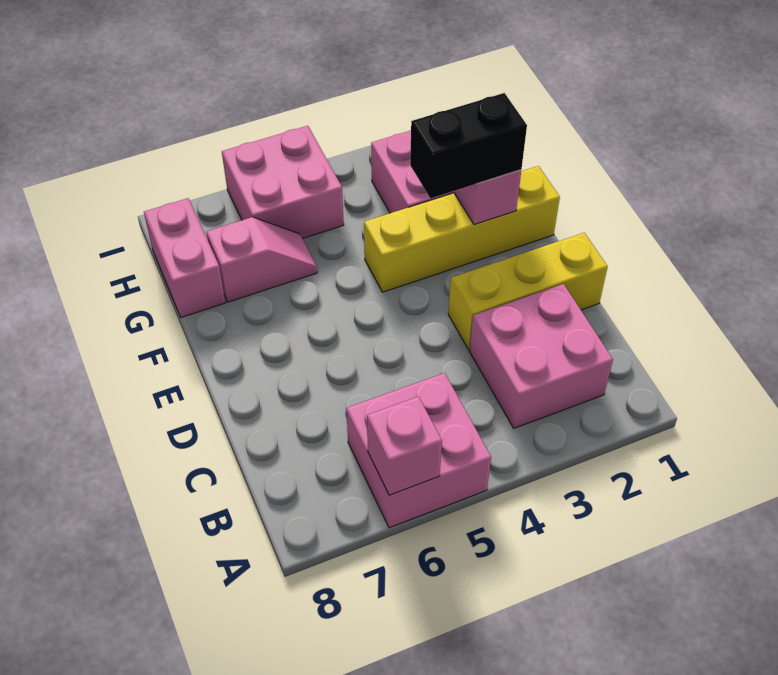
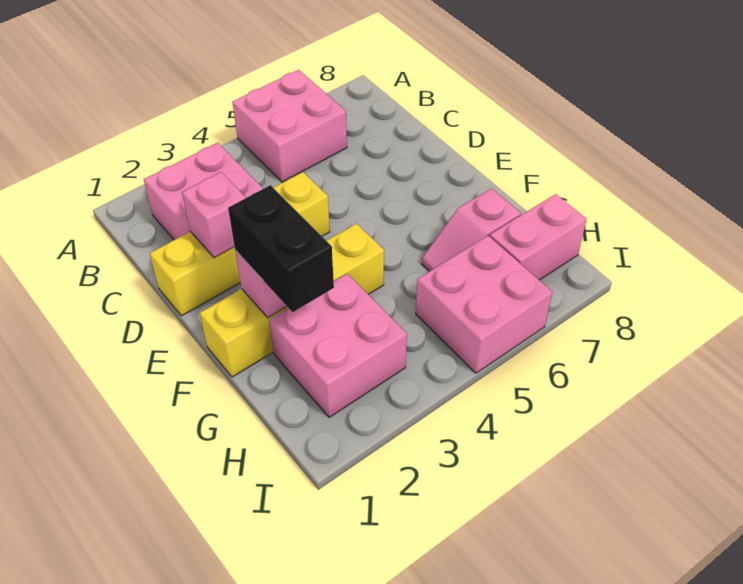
pink brick A6 level 2 -> pink brick D2 level 2
yellow brick D1:D3 level 1 -> yellow brick D1:D4 level 1
black brick F2:F3 level 3 -> black brick F2:G2 level 3
pink brick G8:H8 level 1 -> pink brick H7:H8 level 1

